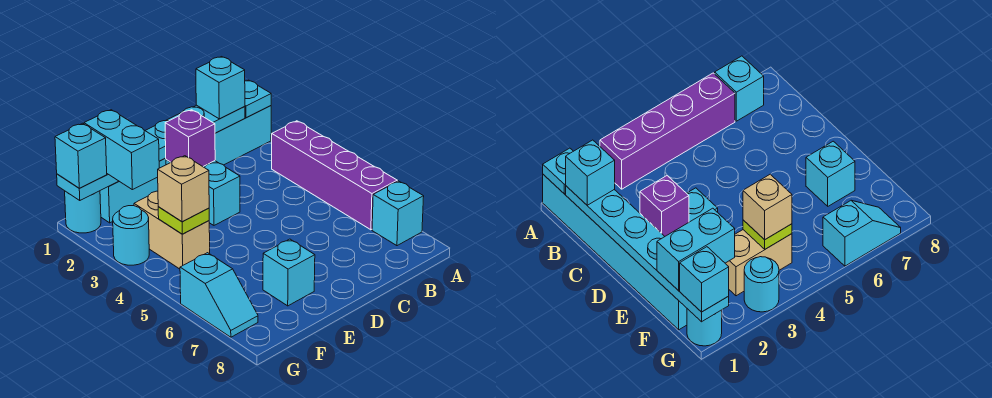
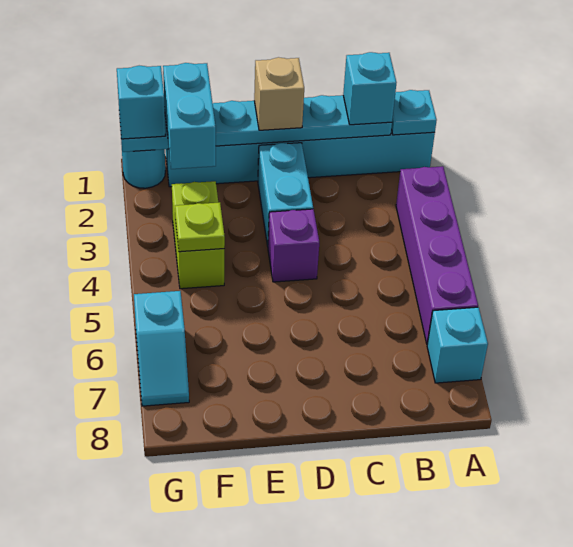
purple brick D2 level 2 -> purple brick D4 level 1
cyan brick E7 level 1 -> none
tan brick F3:F4 level 1 -> lime brick F3:F4 level 1
tan brick F4 level 3 -> tan brick D1 level 3
cyan round brick G3 level 1 -> none

